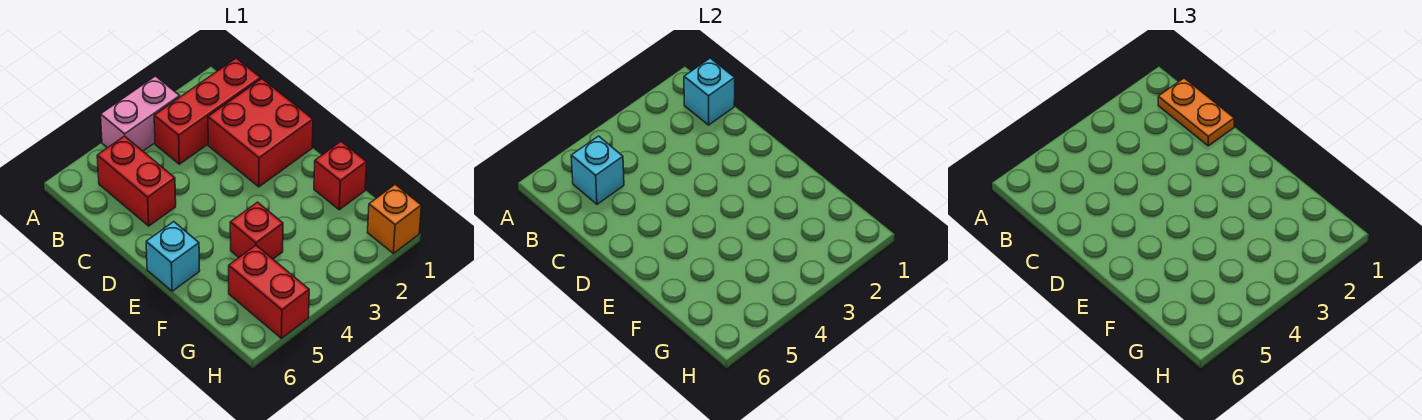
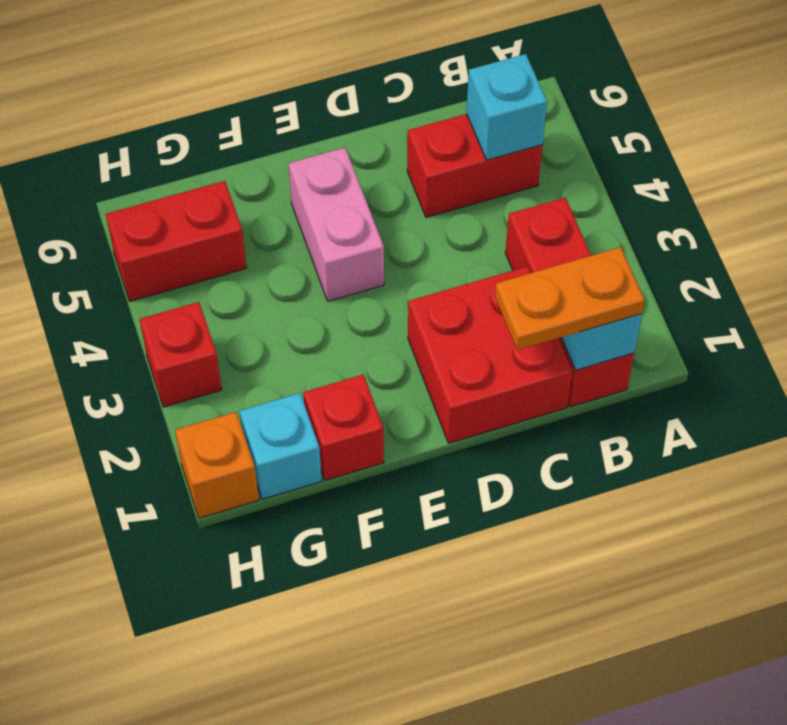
pink brick A3:A4 level 1 -> pink brick E4:E5 level 1
cyan brick E6 level 1 -> cyan brick G1 level 1
red brick F4 level 1 -> red brick H3 level 1

